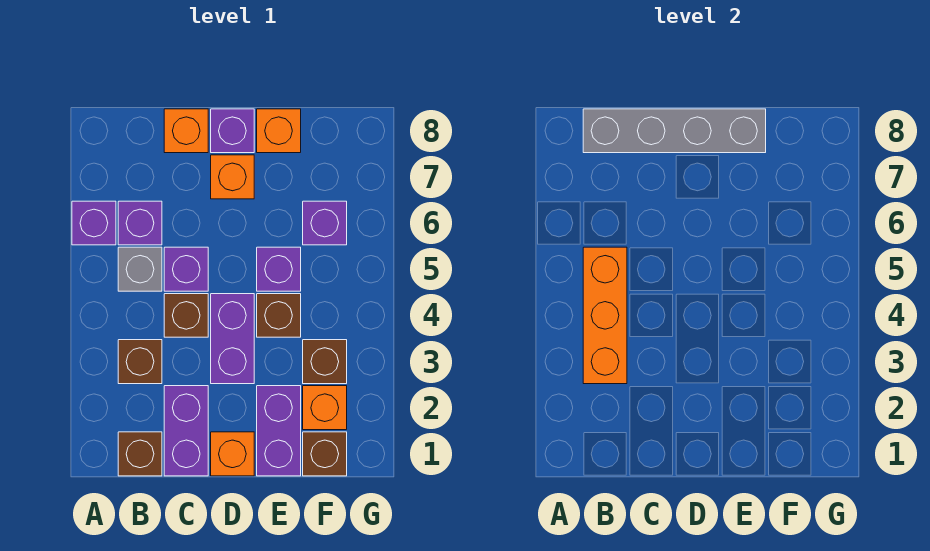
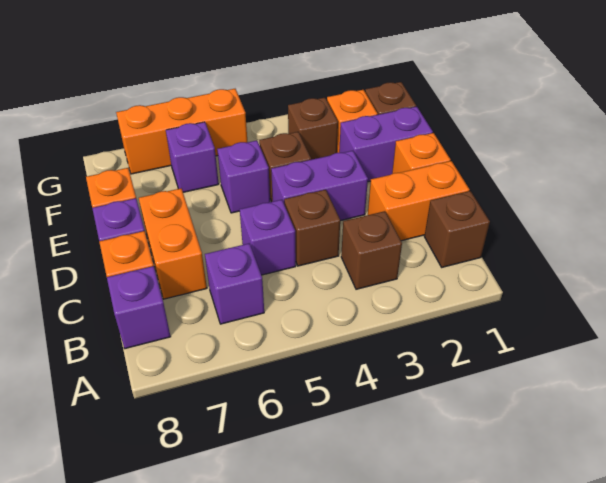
purple brick A6 level 1 -> purple brick B8 level 1
orange brick B3:B5 level 2 -> orange brick G5:G7 level 1
grey brick B5 level 1 -> none
grey brick B8:E8 level 2 -> none
purple brick C1:C2 level 1 -> orange brick C1:C2 level 1
orange brick D7 level 1 -> orange brick C7:D7 level 1

